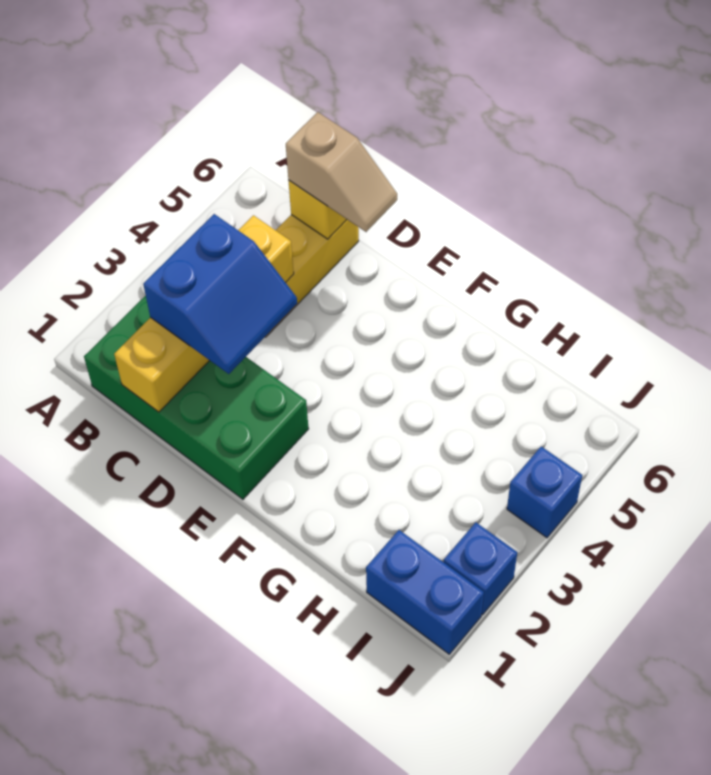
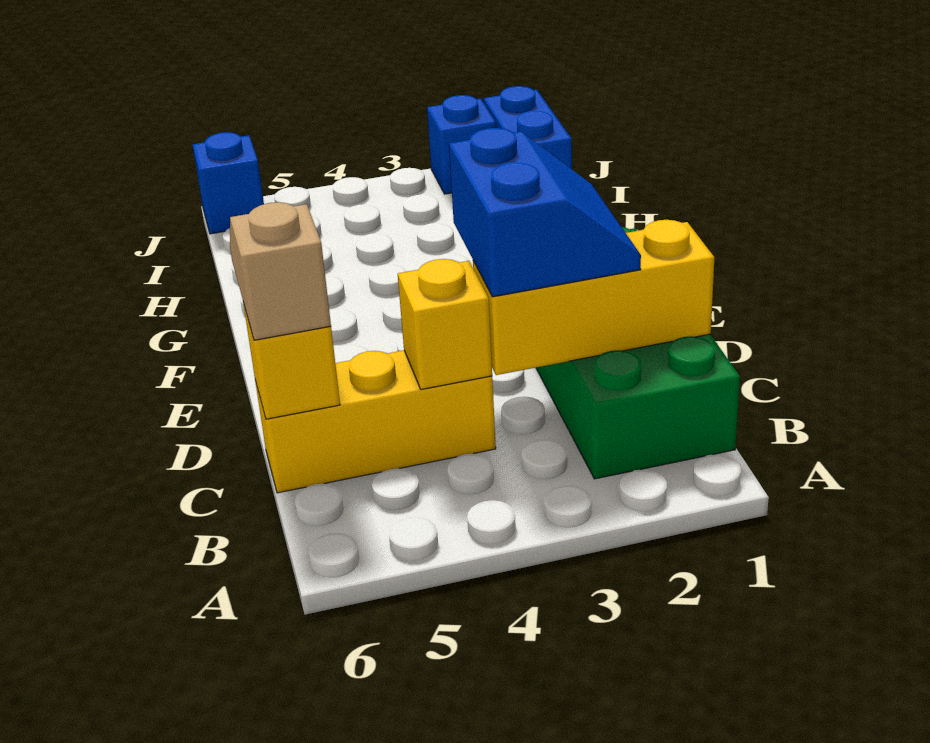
blue slope C2:D3 level 3 top C -> blue slope C2:D3 level 3 top 3
blue brick J4 level 1 -> blue brick J6 level 1

